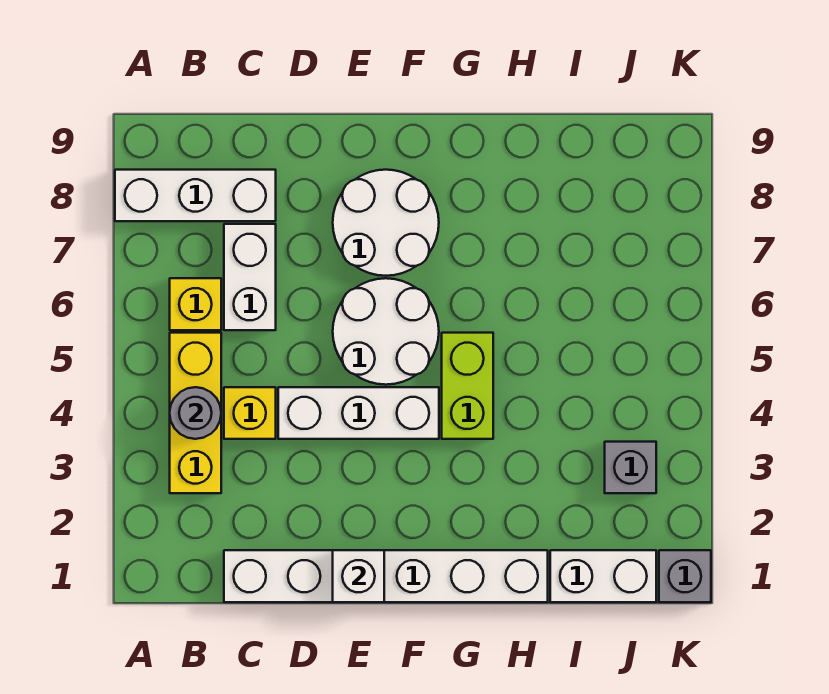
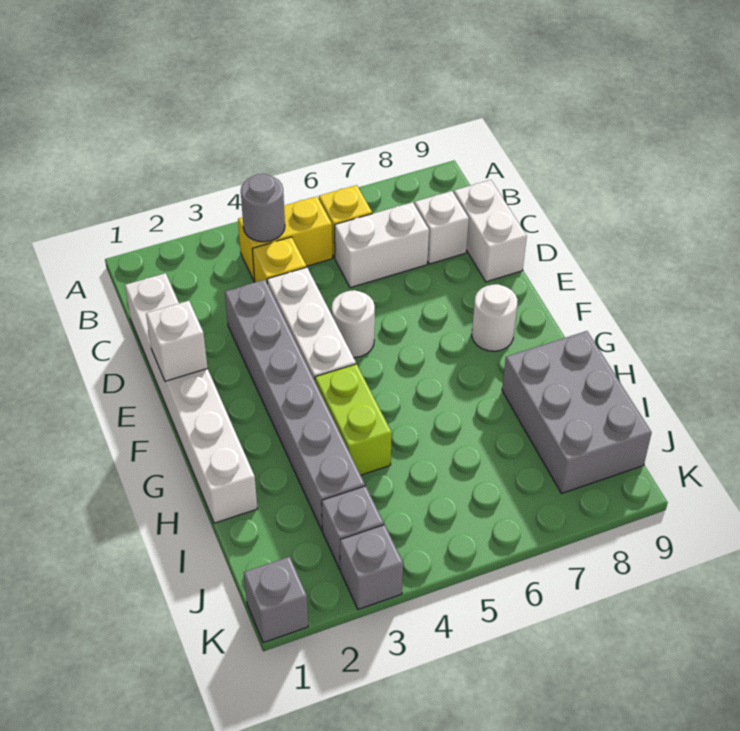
white brick A8:C8 level 1 -> white brick C8 level 1
yellow brick B3:B5 level 1 -> yellow brick B4:B5 level 1
none -> grey brick D3:I3 level 1
white round brick E5:F6 level 1 -> white round brick E5 level 1
white round brick E7:F8 level 1 -> white round brick F8 level 1
lime brick G4:G5 level 1 -> lime brick G4:H4 level 1
none -> grey brick H8:J9 level 1
white brick I1:J1 level 1 -> white brick C9:D9 level 1
none -> grey brick K3 level 1

